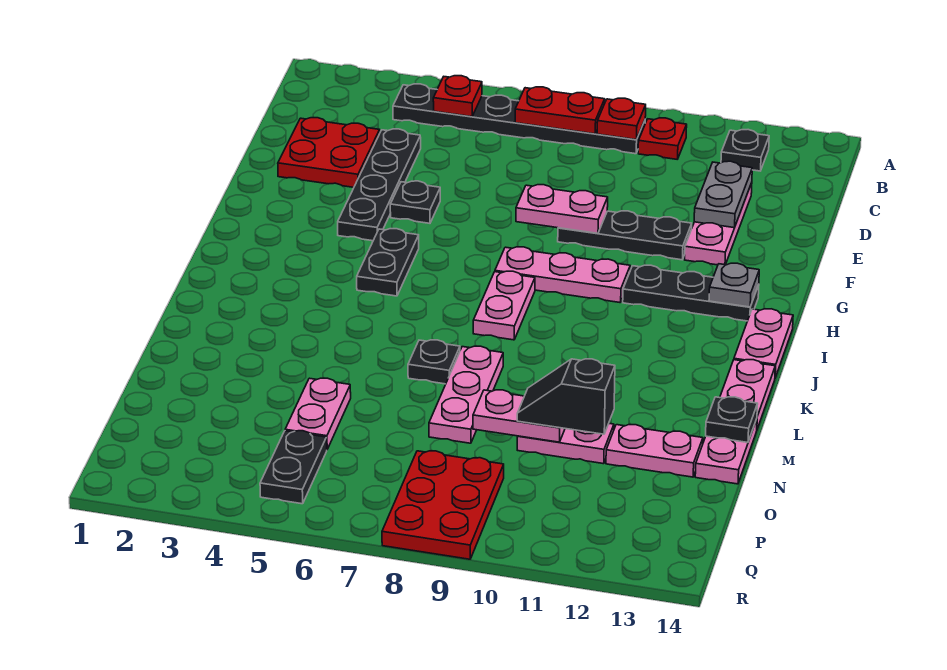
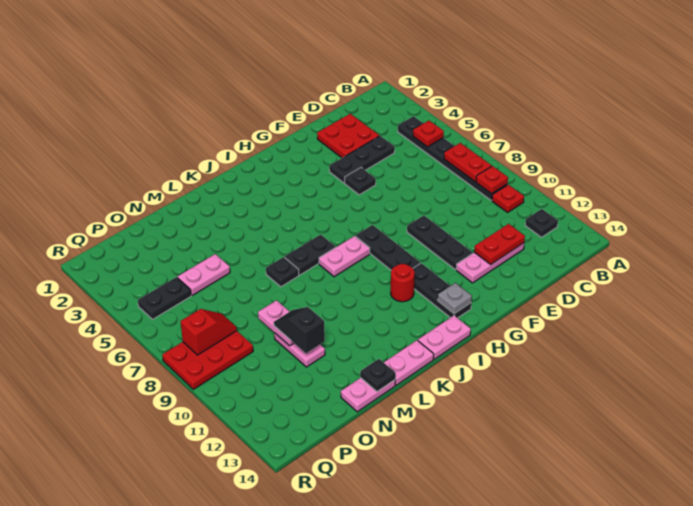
black plate D4:G4 level 1 -> black plate D4:F4 level 1
grey plate D12:E12 level 2 -> red plate D12:E12 level 2
pink plate F8:F9 level 2 -> none
black plate H5:I5 level 1 -> black plate J7:K7 level 1
pink plate H8:H10 level 1 -> black plate H8:H10 level 1
none -> red round brick I11 level 1
pink plate L8:N8 level 1 -> none
pink plate N12:N13 level 1 -> none
none -> red slope P8:Q8 level 2 top Q

